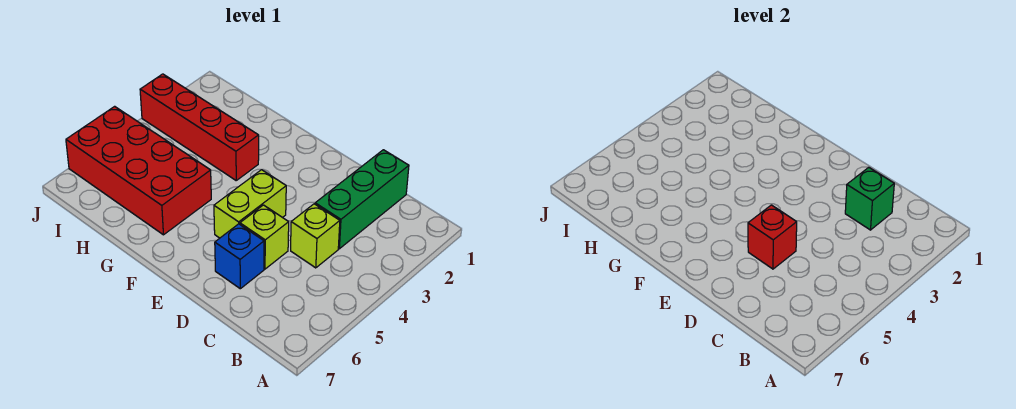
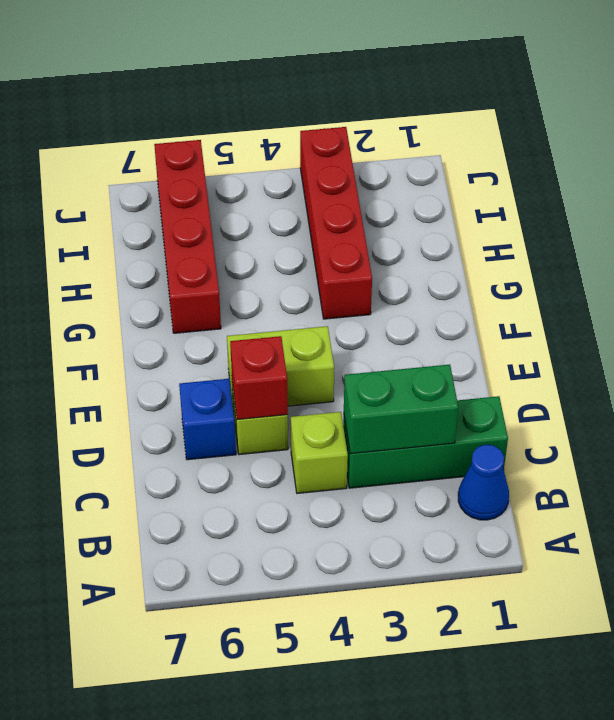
none -> blue cone B1 level 1
green brick C2 level 2 -> green brick C2:C3 level 2
red brick G5:J6 level 1 -> red brick G6:J6 level 1

